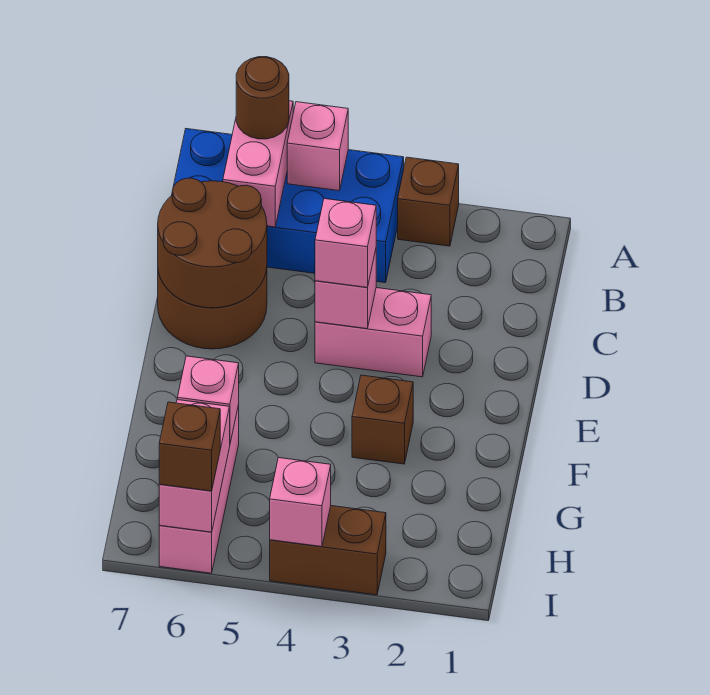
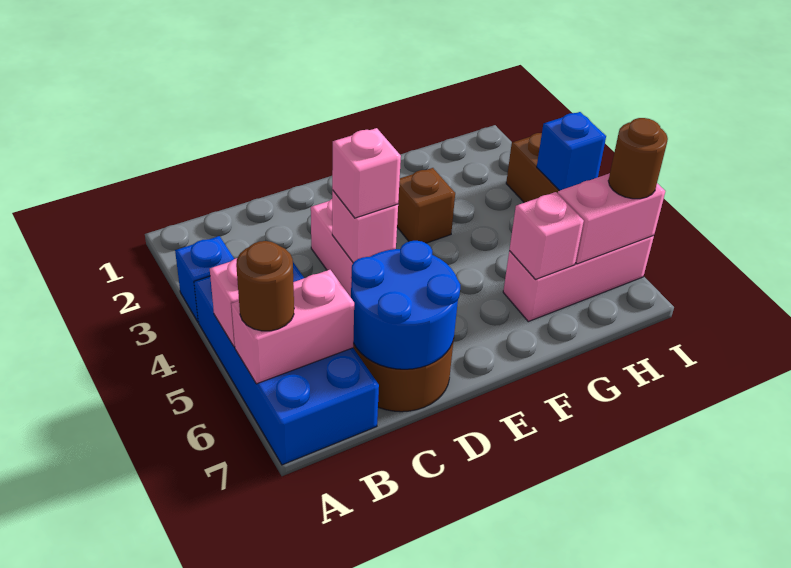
brown brick A3 level 1 -> blue brick A3 level 1
brown round brick C6:D7 level 2 -> blue round brick C6:D7 level 2
pink brick I4 level 2 -> blue brick I4 level 2
brown brick I6 level 3 -> brown round brick I6 level 3

